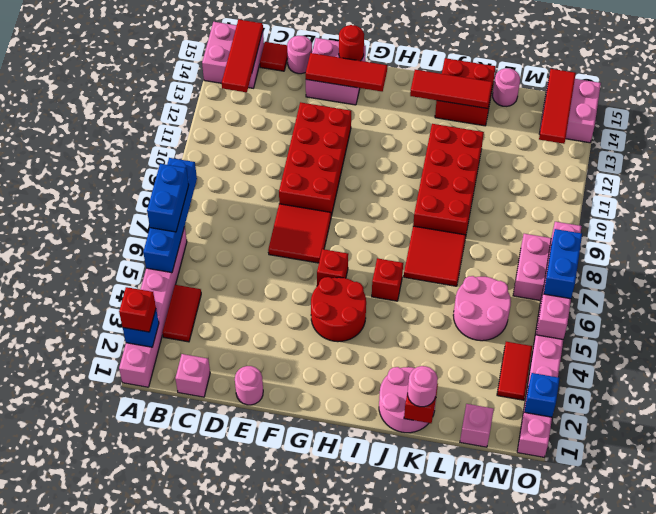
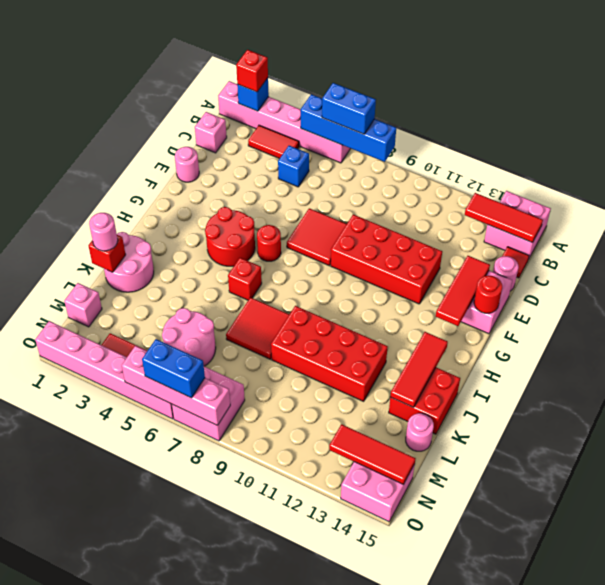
red brick G6 level 1 -> red round brick G6 level 1
blue brick O2 level 2 -> blue brick C5 level 1

